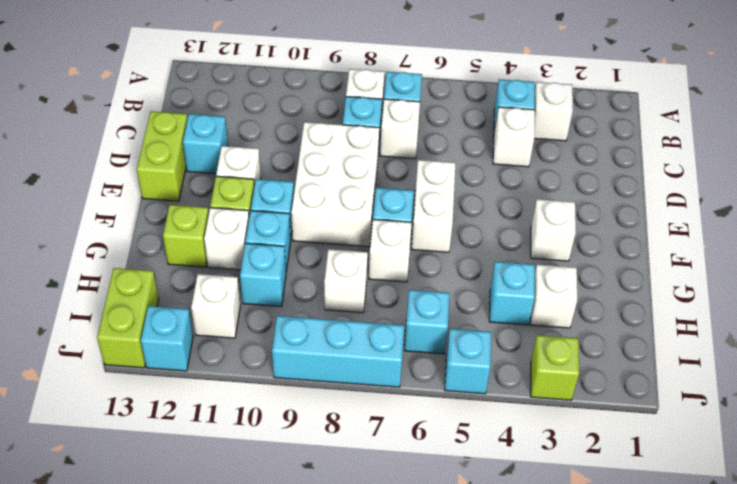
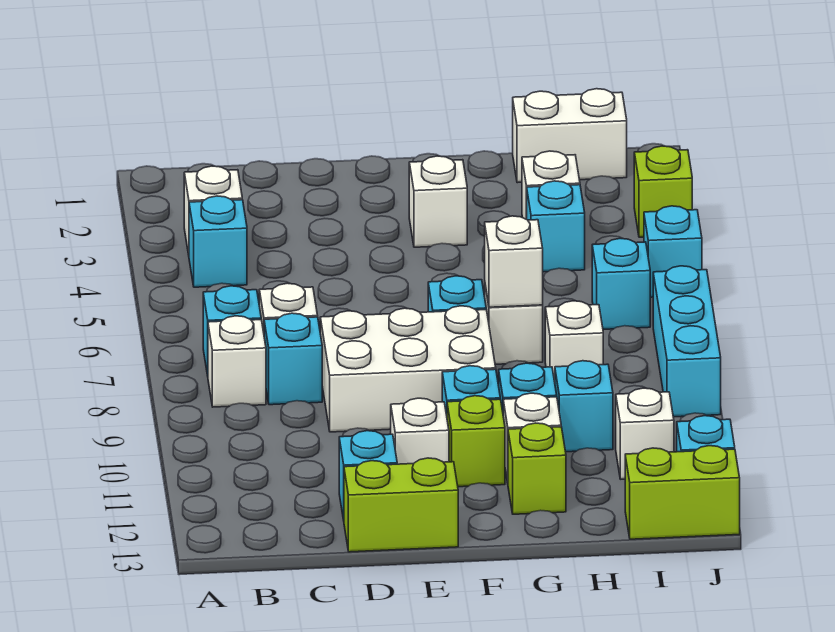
white brick C4 level 1 -> white brick G7 level 2
white brick E6:F6 level 1 -> white brick H1:I1 level 1

